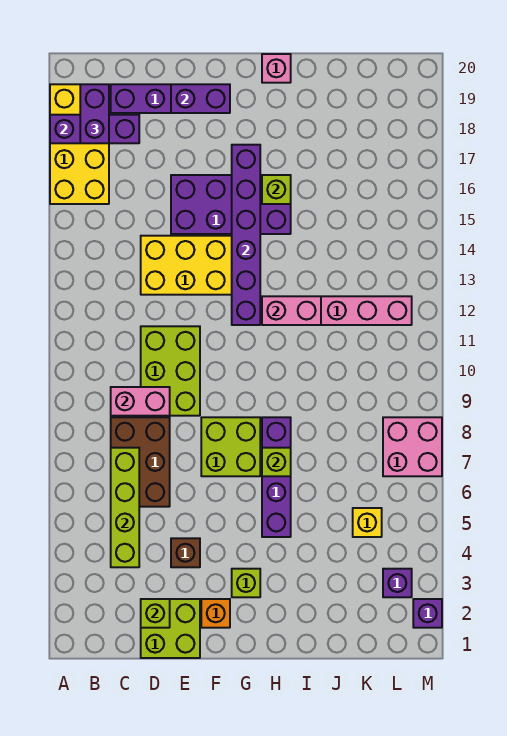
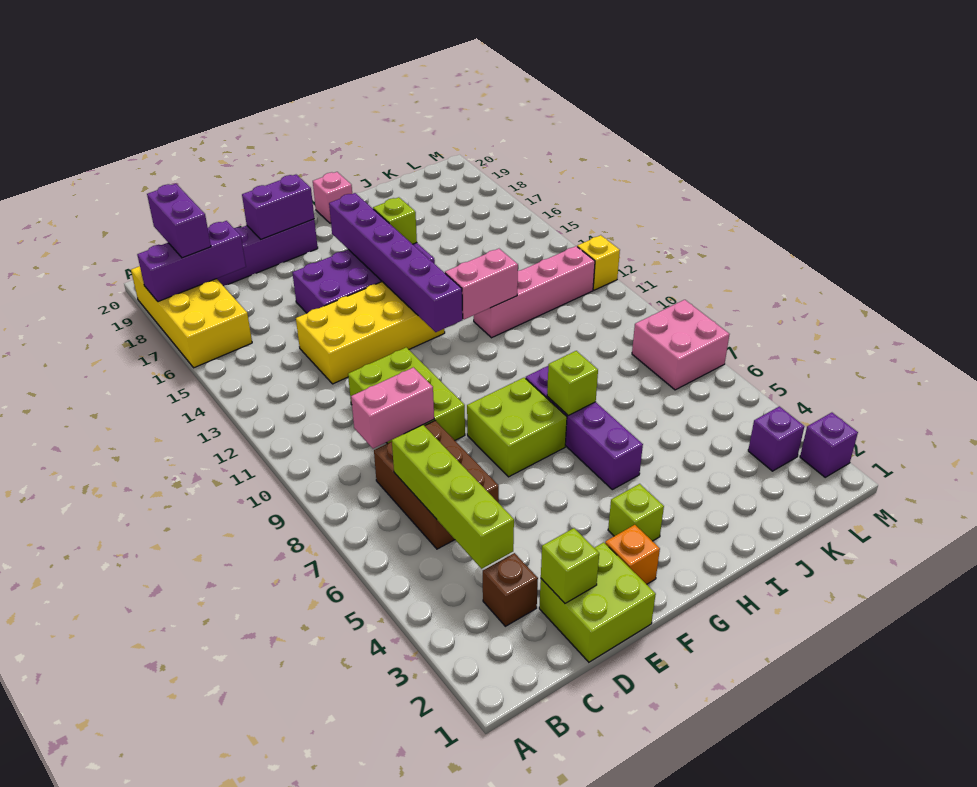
brown brick E4 level 1 -> brown brick C3 level 1
yellow brick K5 level 1 -> yellow brick M12 level 1

